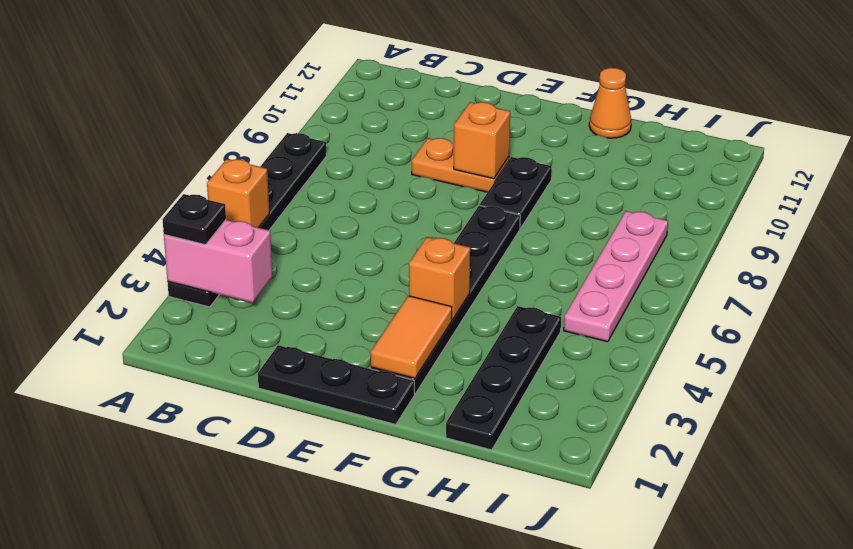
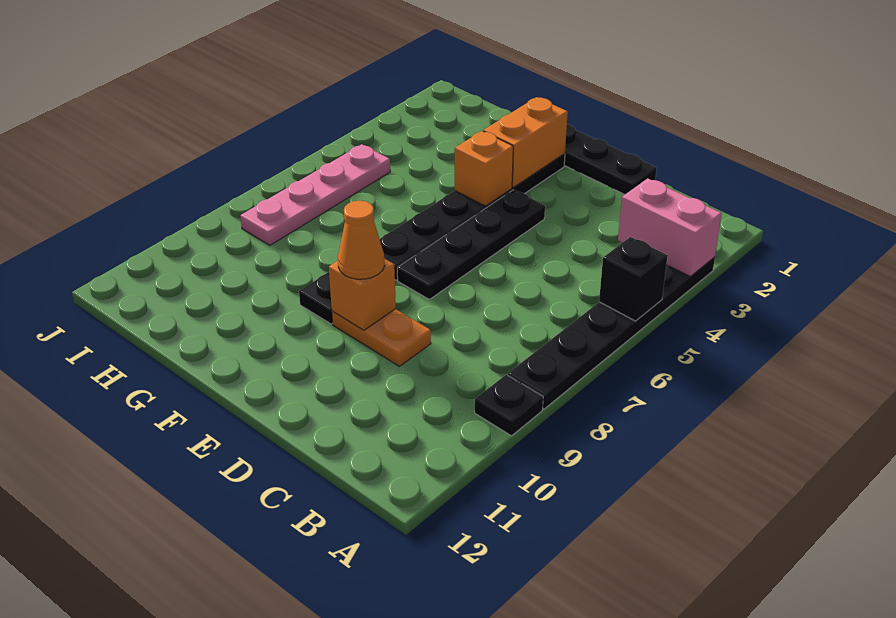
black plate A3 level 3 -> black plate A9 level 1
orange brick A5 level 2 -> black brick A5 level 2
orange tile F2:F3 level 2 -> orange brick F2:F3 level 2
orange cone G12 level 1 -> orange cone E9 level 3
black plate H1:H4 level 1 -> black plate E4:E7 level 1

